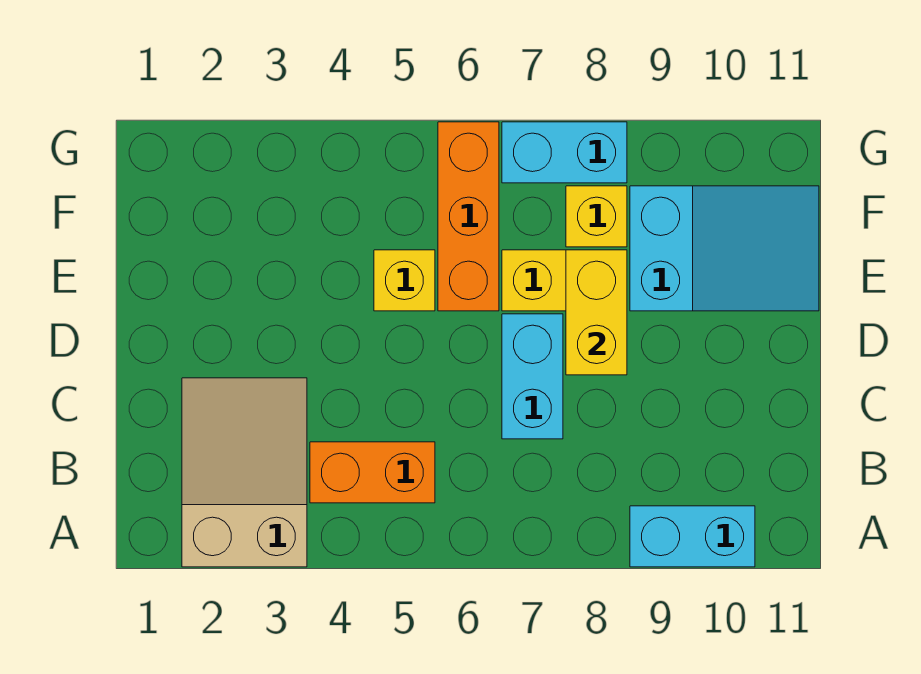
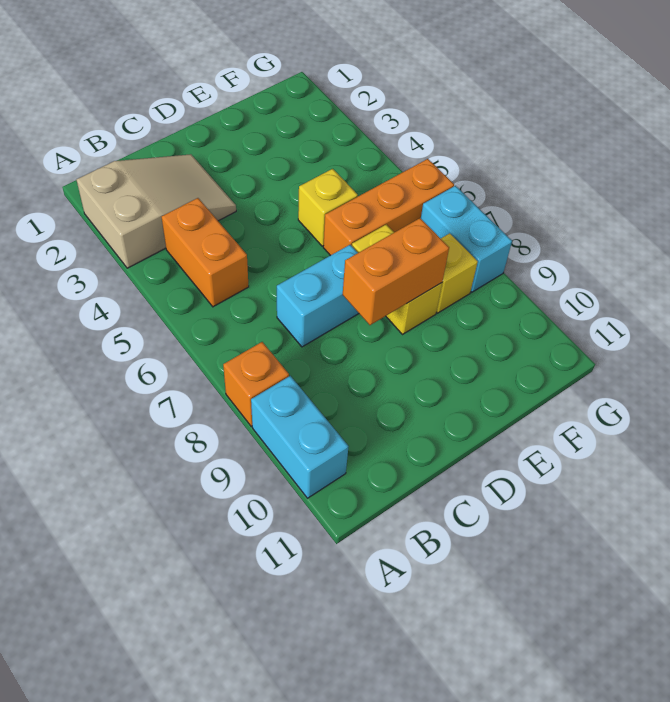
none -> orange brick A8 level 1
yellow brick D8:E8 level 2 -> orange brick D8:E8 level 2
cyan slope E9:F11 level 1 top 9 -> none

